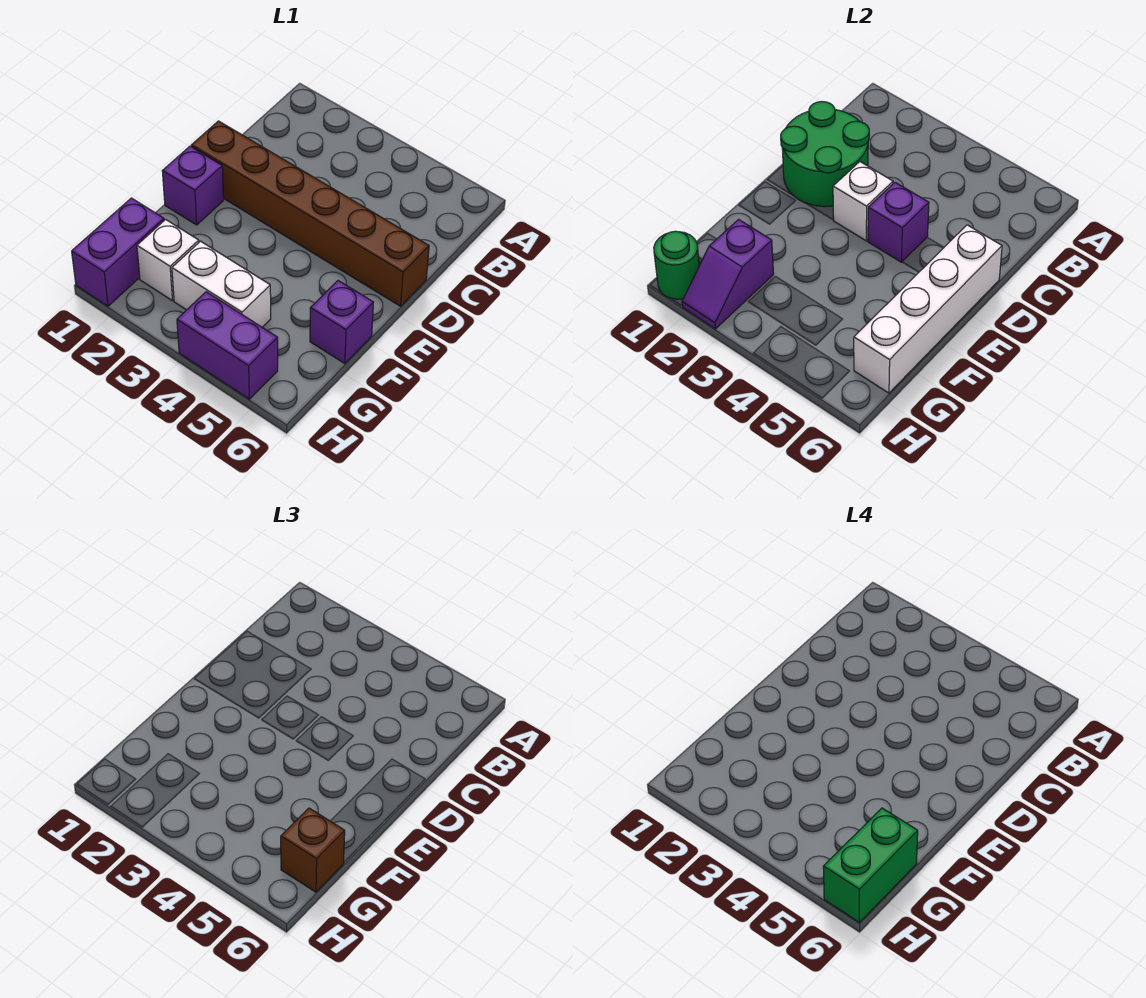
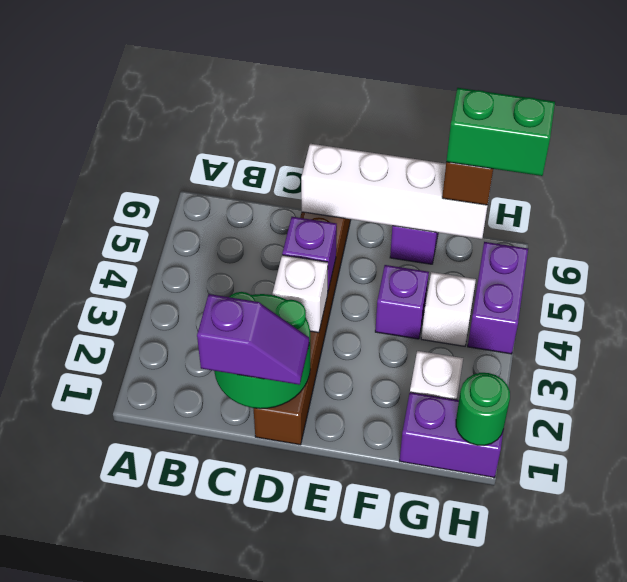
purple brick E1 level 1 -> purple brick F4 level 1
purple slope G2:H2 level 2 top G -> purple slope C1:D1 level 3 top C
white brick G3:G4 level 1 -> white brick G4 level 1

